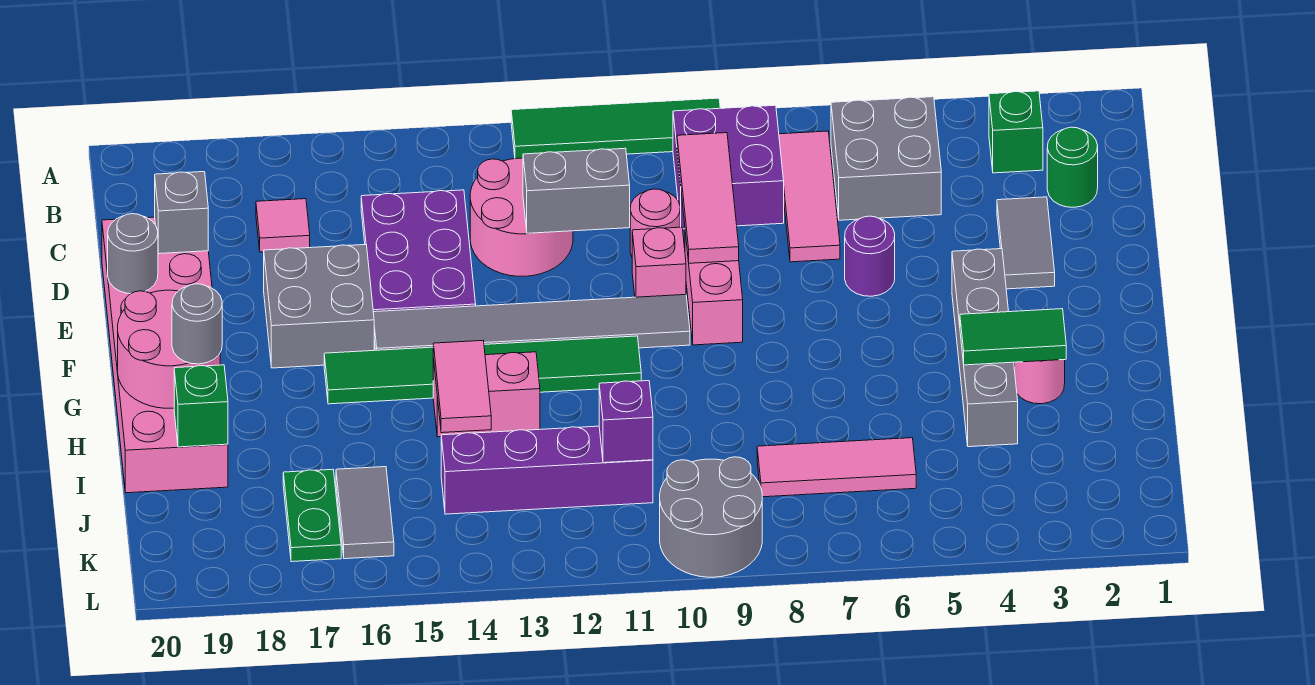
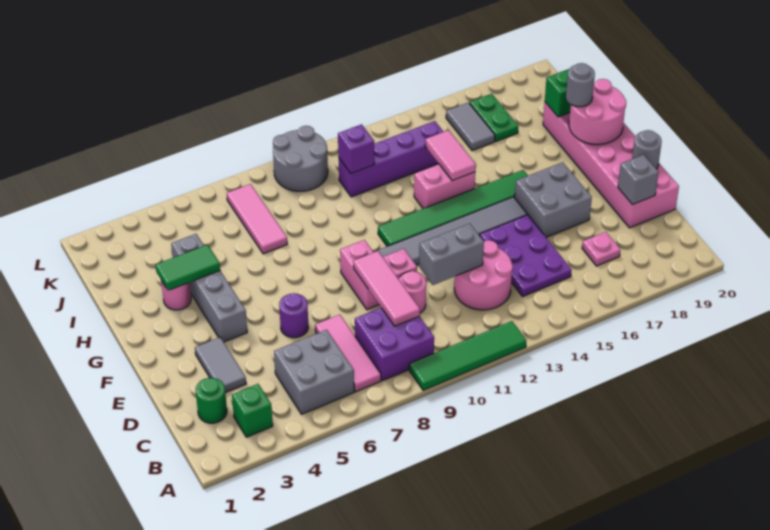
pink tile C17 level 1 -> pink plate C17 level 1
pink tile J6:J8 level 1 -> pink tile I7:K7 level 1

